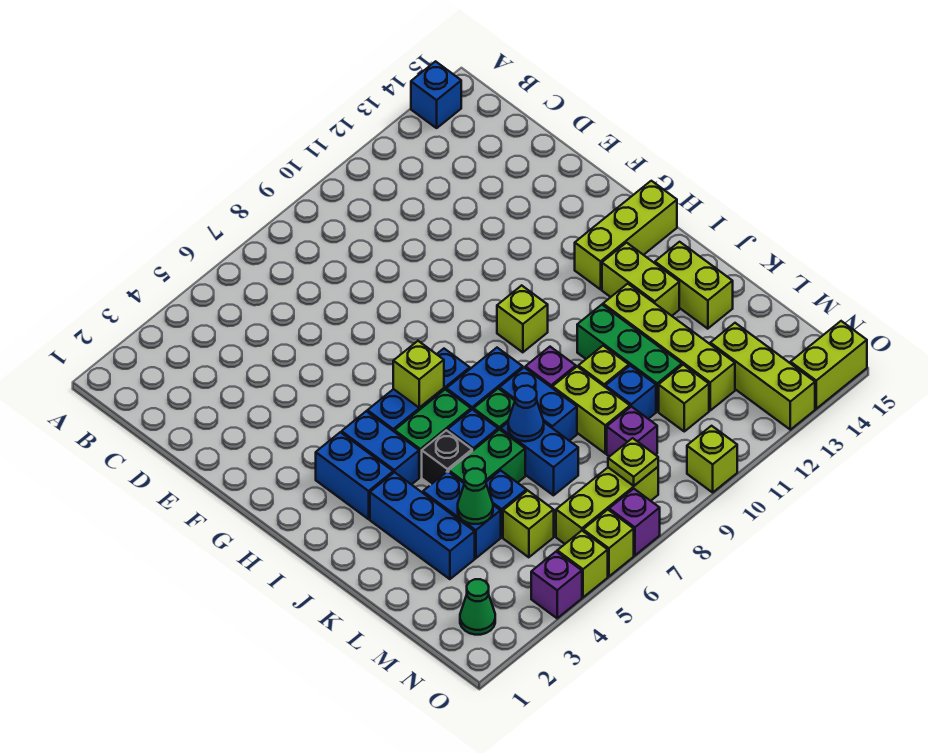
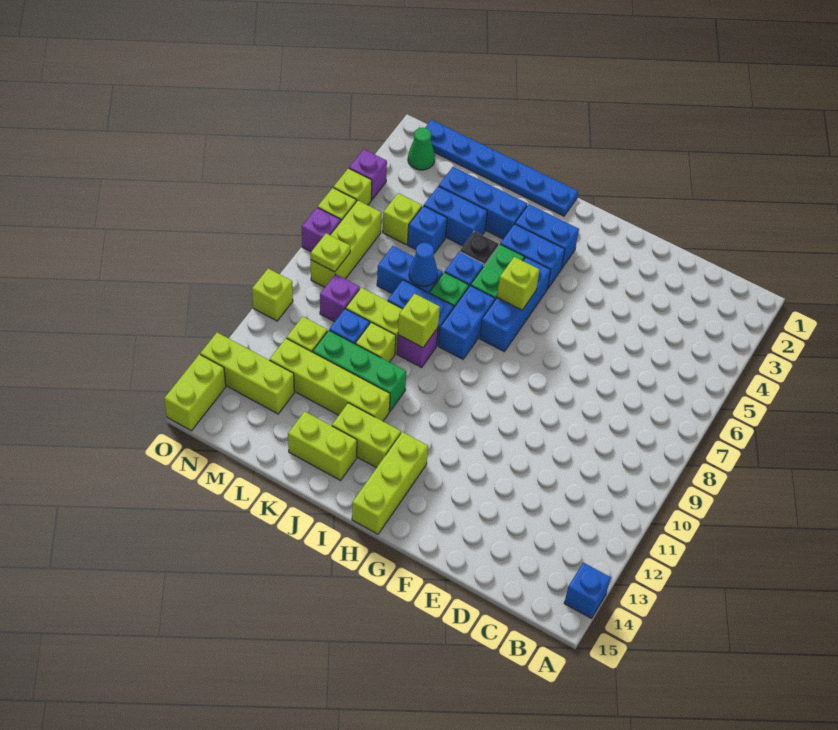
lime brick H10 level 1 -> lime brick J9 level 2
none -> blue plate I1:N1 level 1
green brick K5:K6 level 1 -> none
green cone L4 level 2 -> none

